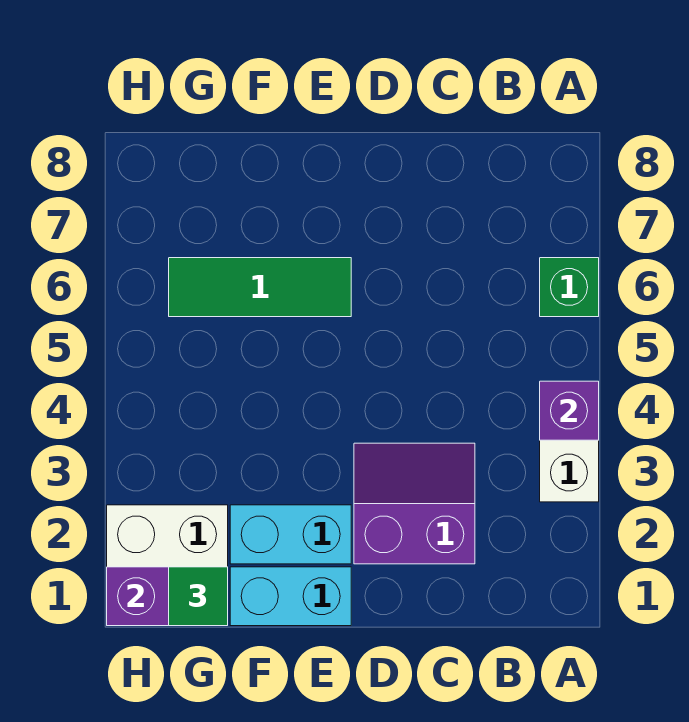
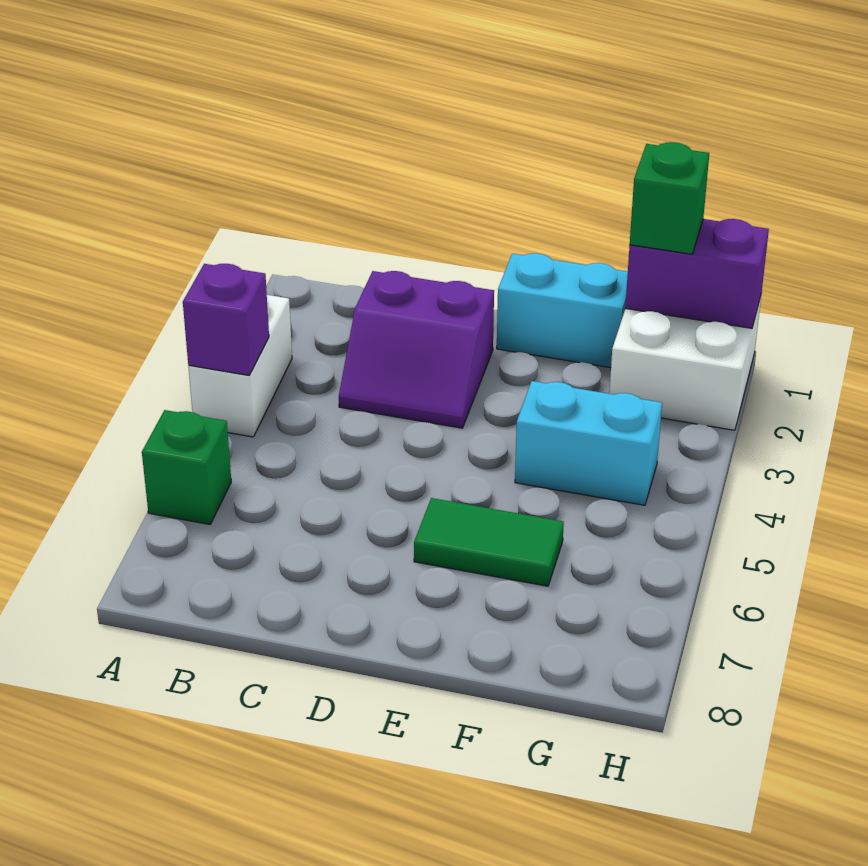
cyan brick E2:F2 level 1 -> cyan brick F4:G4 level 1
green tile E6:G6 level 1 -> green tile E6:F6 level 1
green tile G1 level 3 -> green brick G1 level 3

